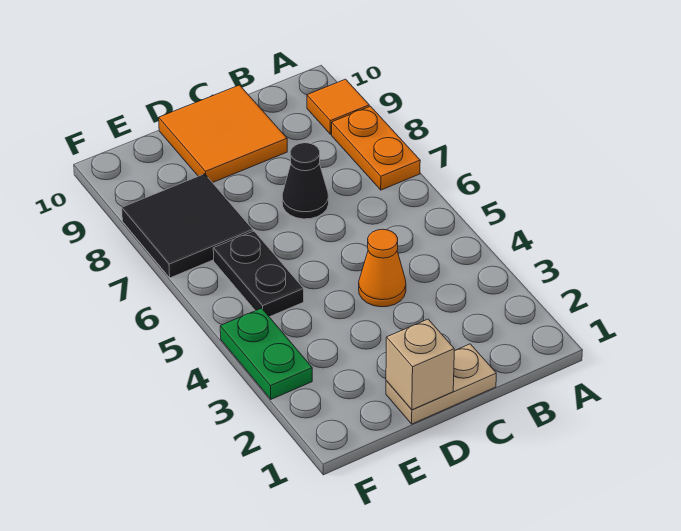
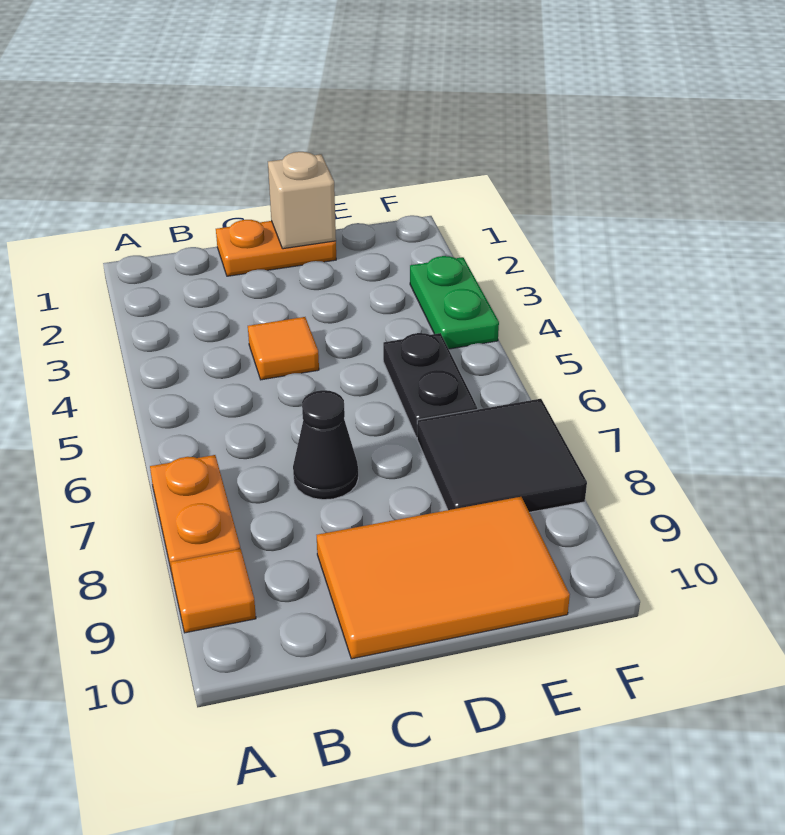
tan plate C1:D1 level 1 -> orange plate C1:D1 level 1
orange cone C4 level 1 -> orange tile C4 level 1
orange tile C9:D10 level 1 -> orange tile C9:E10 level 1

